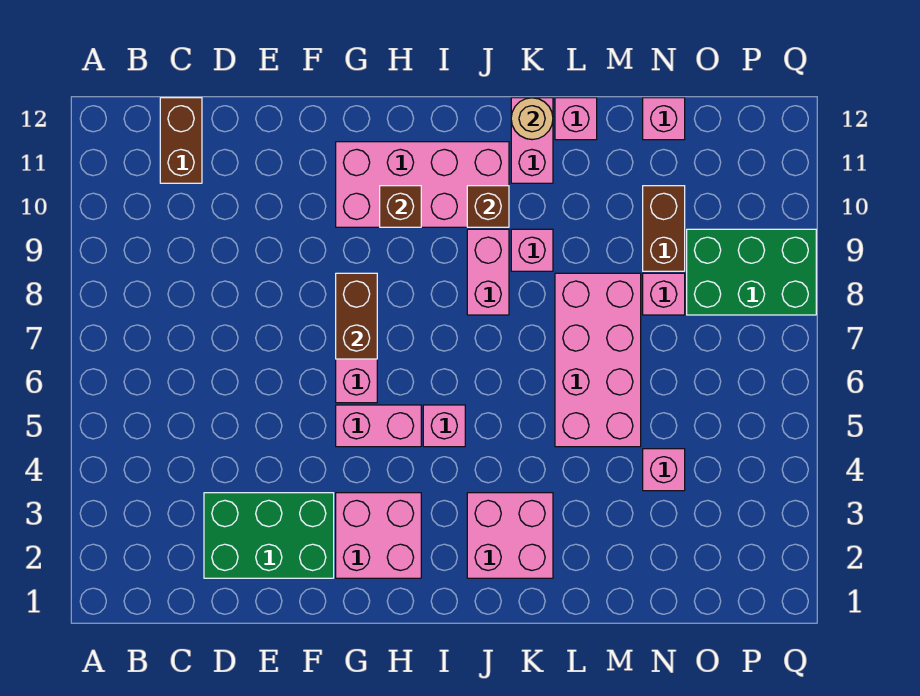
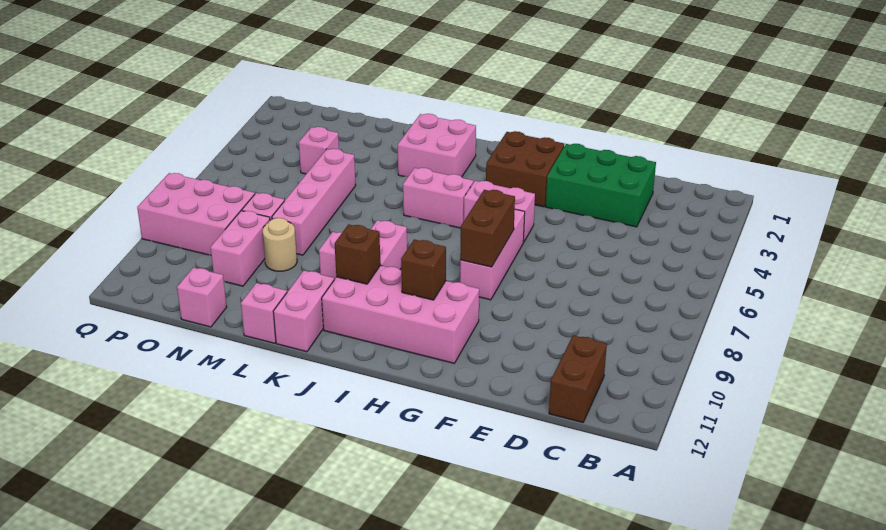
pink brick G2:H3 level 1 -> brown brick G2:H3 level 1
pink brick I5 level 1 -> pink brick I5:J5 level 1
tan round brick K12 level 2 -> tan round brick M9 level 1
pink brick L5:M8 level 1 -> pink brick M5:M8 level 1
brown brick N9:N10 level 1 -> pink brick N9:N10 level 1
green brick O8:Q9 level 1 -> pink brick O8:Q9 level 1

